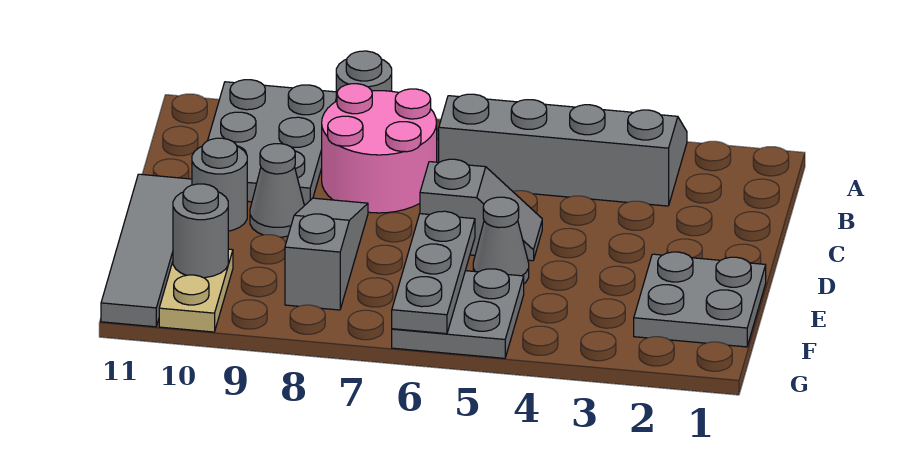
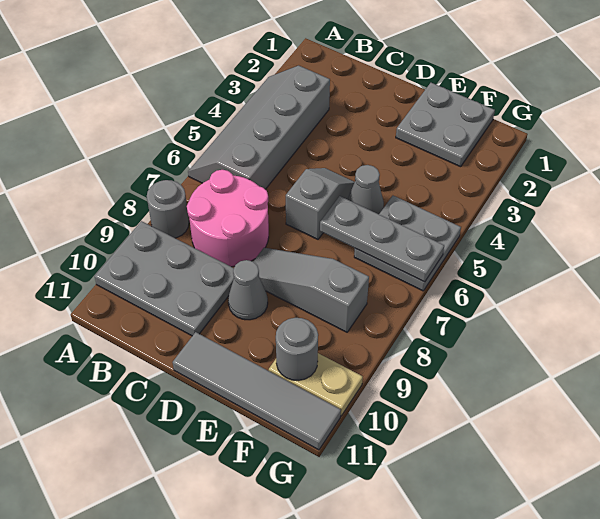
grey round brick D10 level 1 -> none

